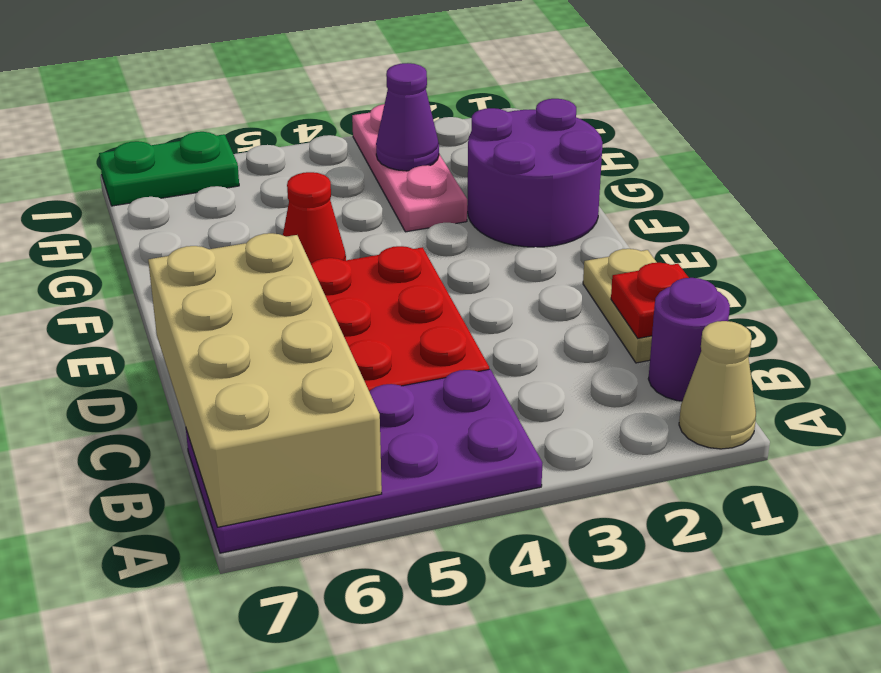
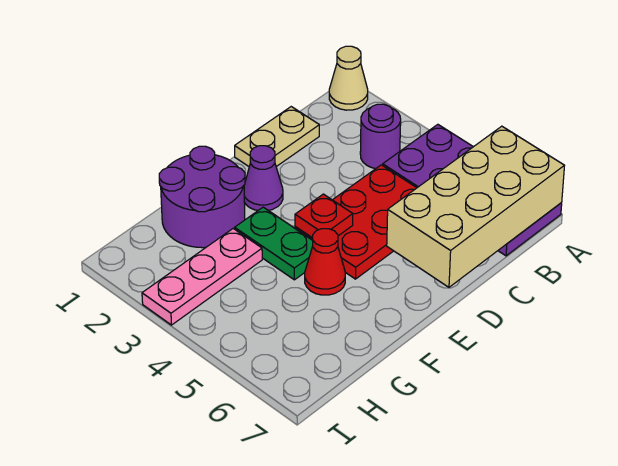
purple round brick B1 level 1 -> purple round brick B3 level 1
red plate C1 level 2 -> red plate E4 level 2
purple cone H3 level 2 -> purple cone E2 level 1
green plate I6:I7 level 1 -> green plate F3:F4 level 1

